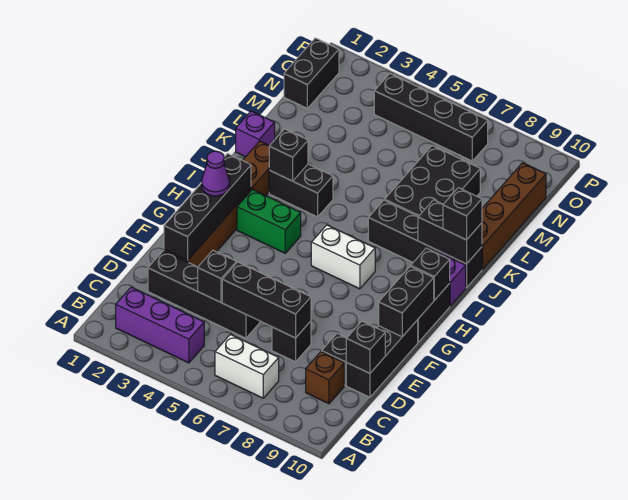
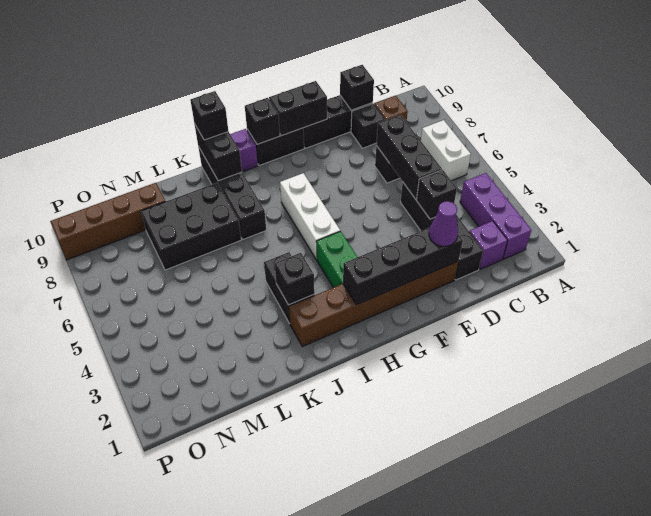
purple cone G2 level 3 -> purple cone E2 level 3
white brick H6:H7 level 1 -> white brick H5:H7 level 1
purple brick K1 level 1 -> purple brick C2 level 1
brown brick K10:N10 level 1 -> brown brick M9:P9 level 1
black brick N1:O1 level 1 -> none
black brick O4:O7 level 1 -> none

